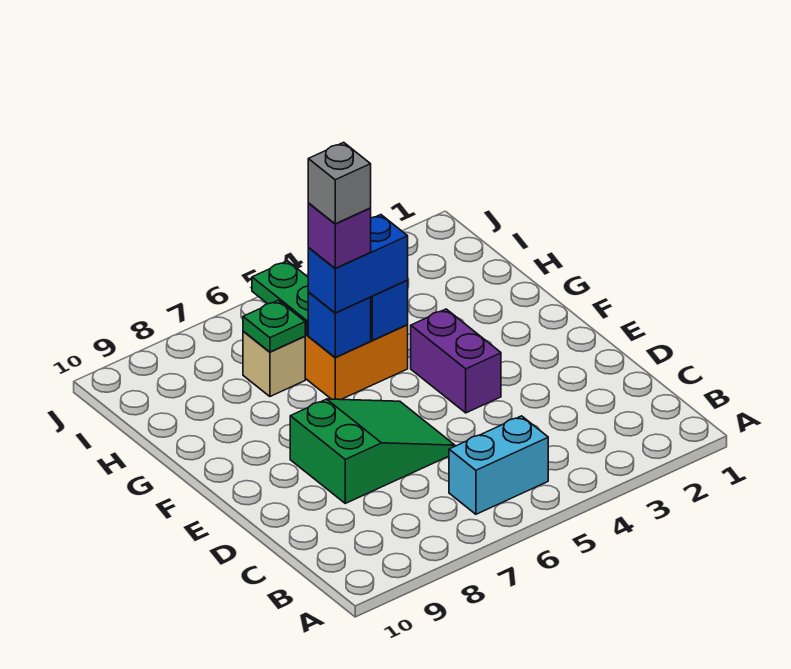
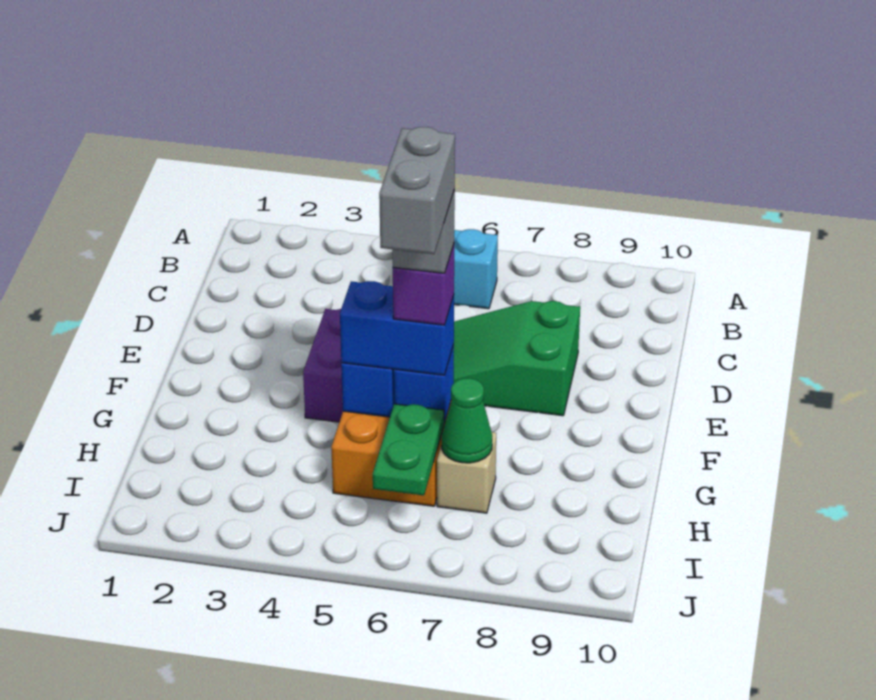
none -> grey brick G6:H6 level 6
green plate H7 level 2 -> green cone H7 level 2

